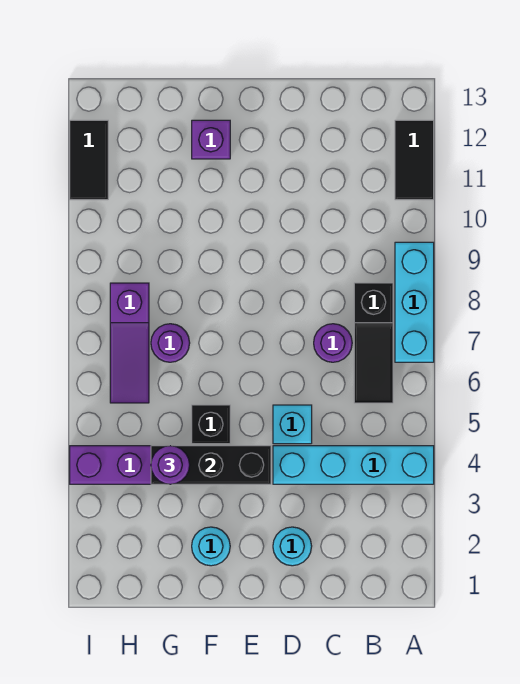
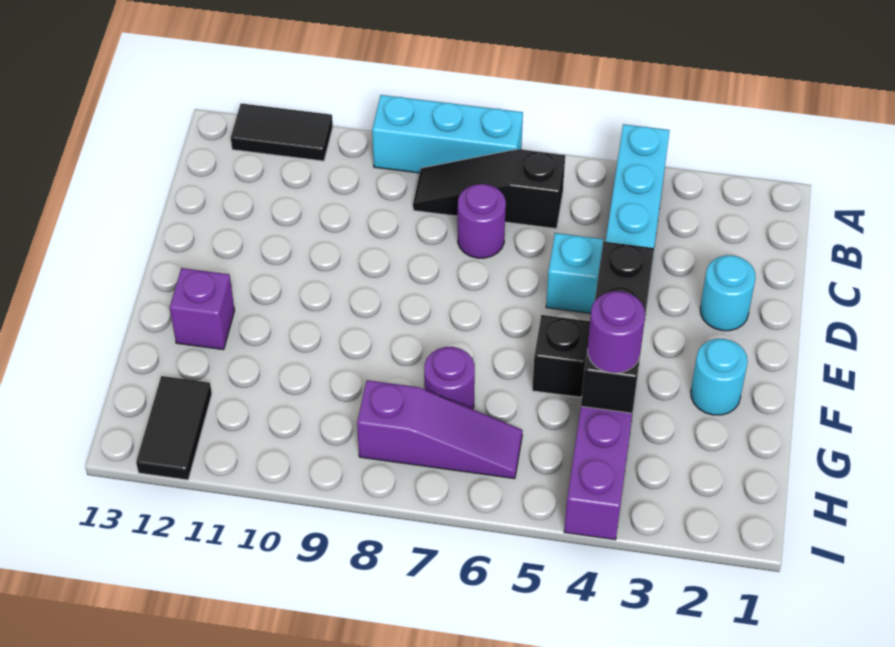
black slope B6:B8 level 1 top 8 -> black slope B6:B8 level 1 top 6
black tile I11:I12 level 1 -> black tile H12:I12 level 1

